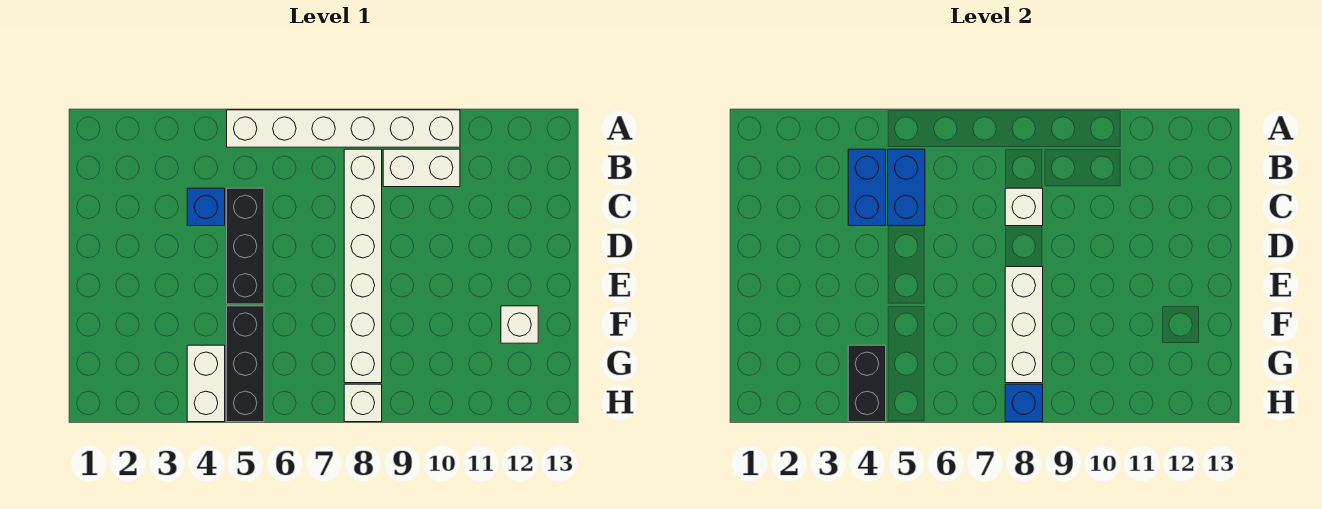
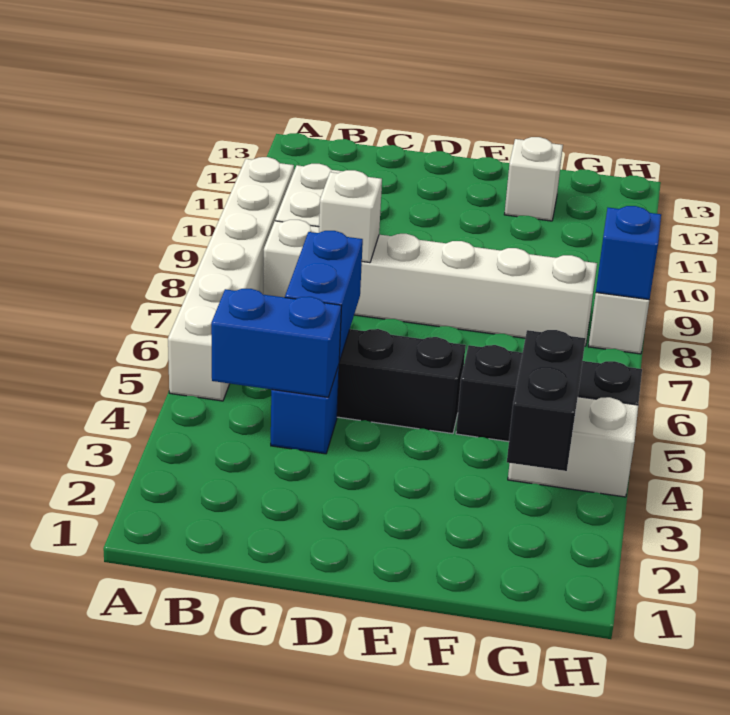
blue brick B5:C5 level 2 -> blue brick C5:C6 level 2
white brick E8:G8 level 2 -> none
black brick G4:H4 level 2 -> black brick G3:G4 level 2

